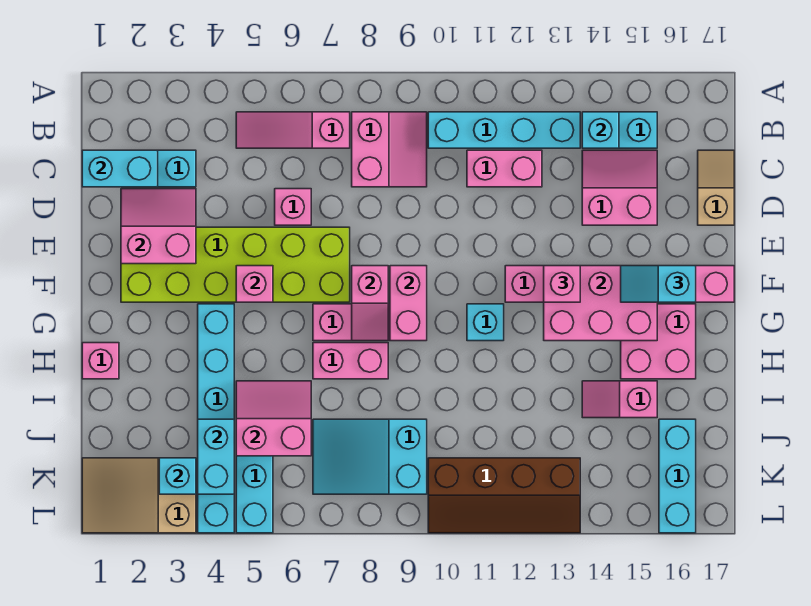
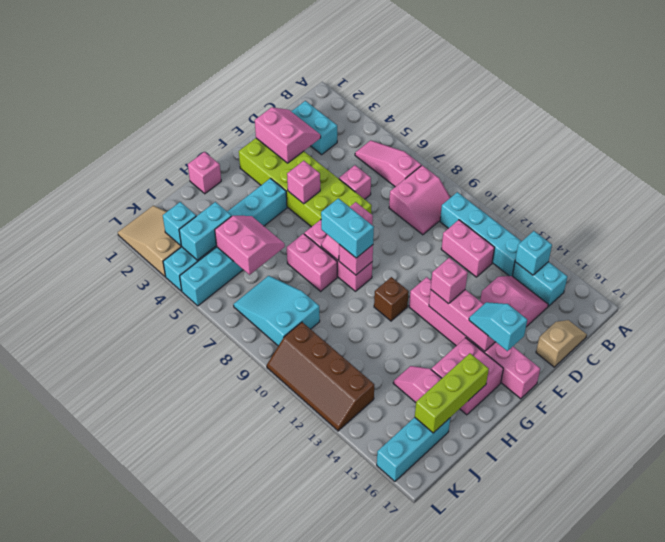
cyan brick C1:C2 level 2 -> cyan brick G8:G9 level 3
pink brick F9:G9 level 2 -> pink brick G9 level 2
pink brick F13:G15 level 2 -> pink brick F13:F15 level 2
cyan brick G11 level 1 -> brown brick G11 level 1
none -> lime brick H16:J16 level 2

